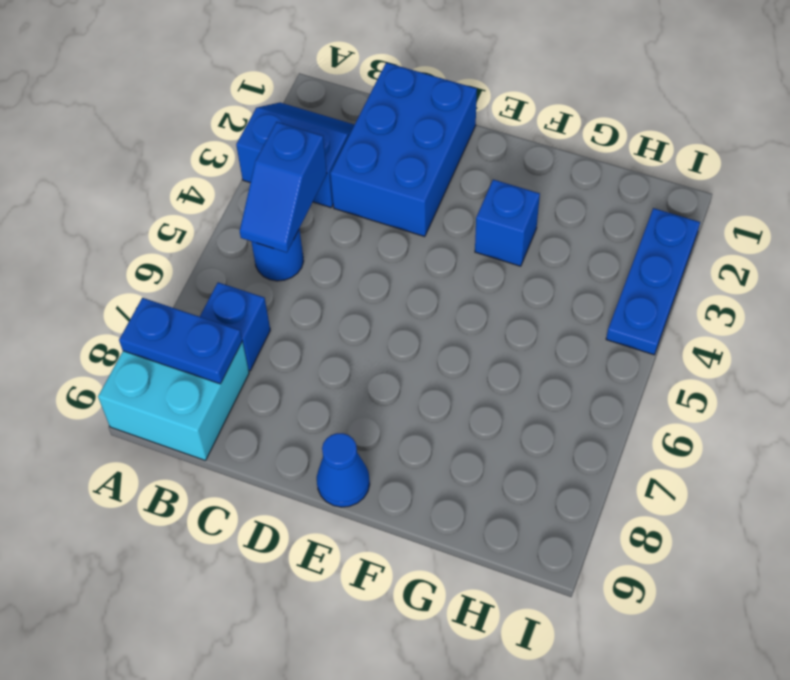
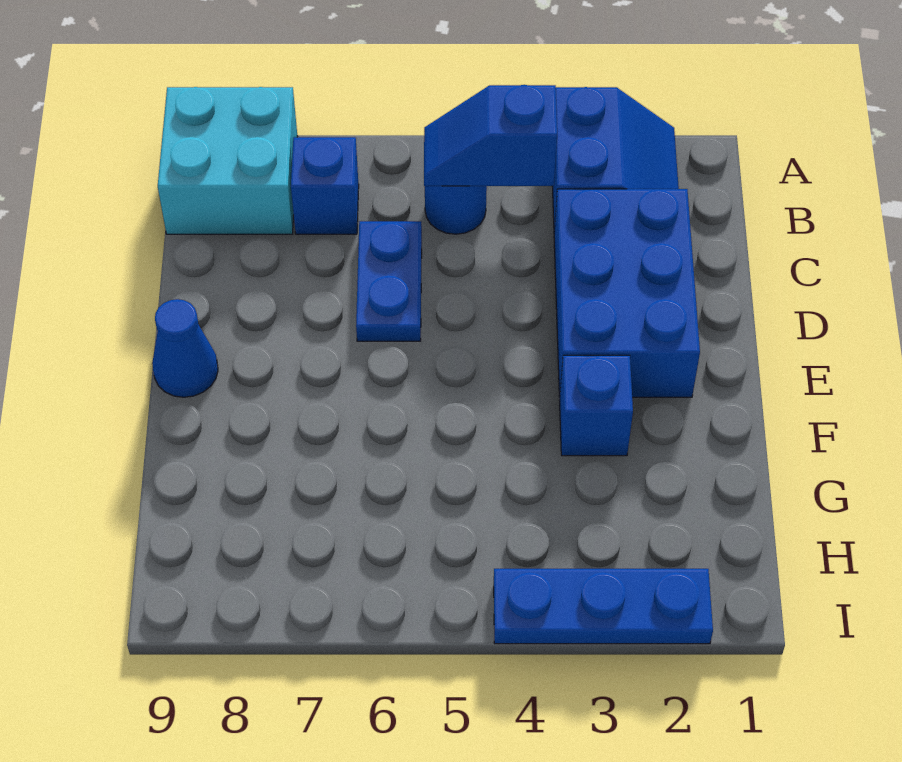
blue plate A8:B8 level 2 -> blue plate C6:D6 level 1
blue brick C1:D3 level 1 -> blue brick C2:E3 level 1

